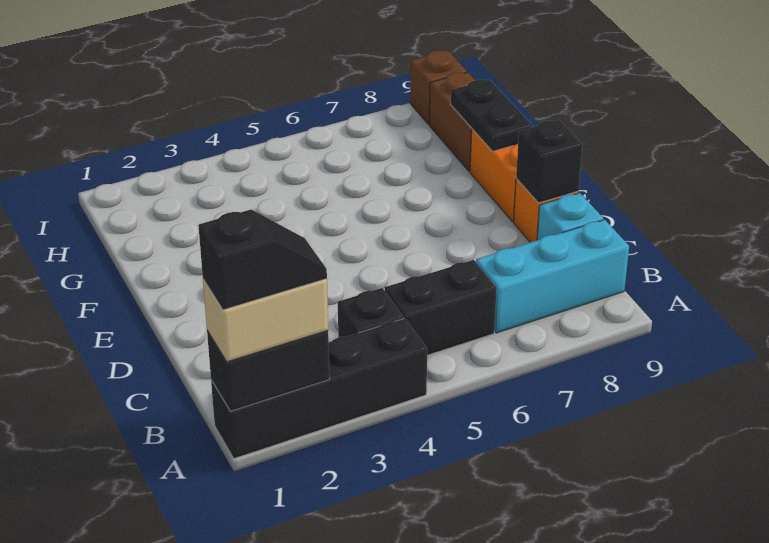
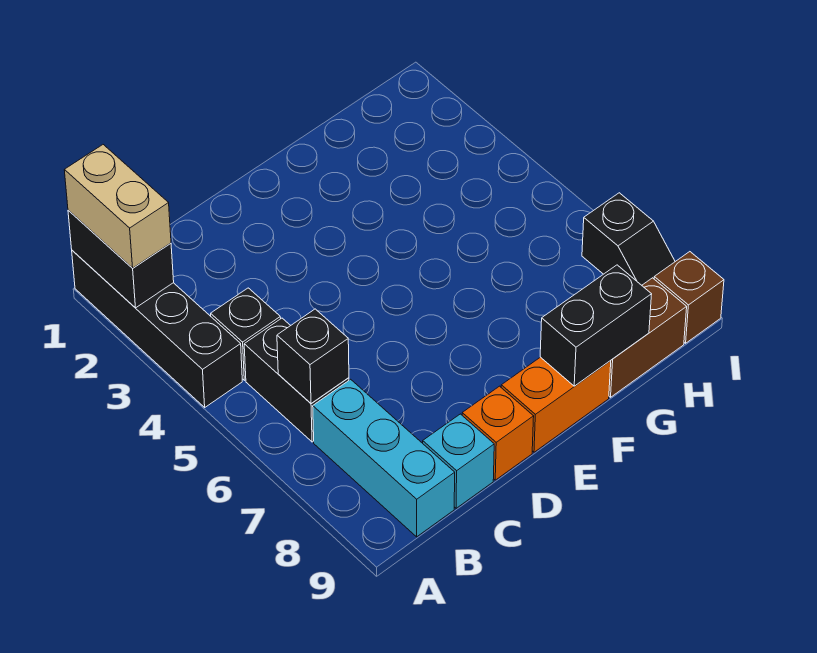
black slope A1:A2 level 4 top 1 -> black slope I7:I8 level 1 top 7
black brick D9 level 2 -> black brick B6 level 2
black plate F9:G9 level 2 -> black brick F9:G9 level 2

